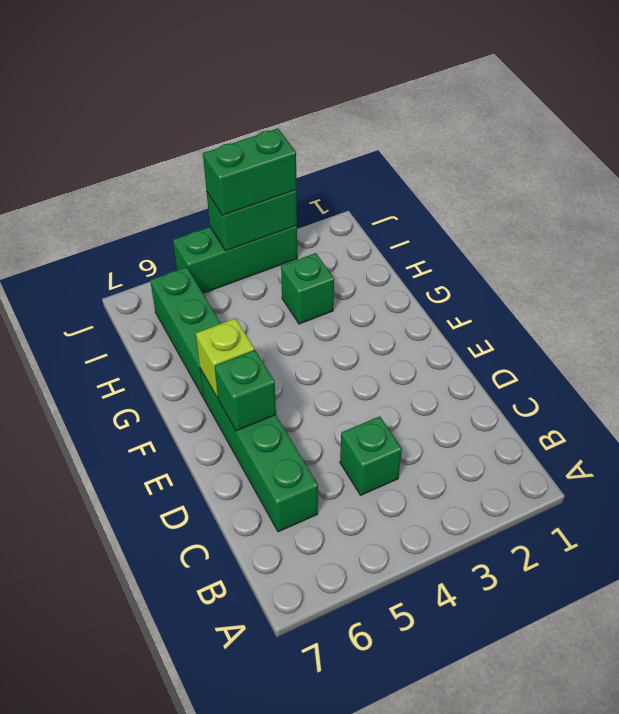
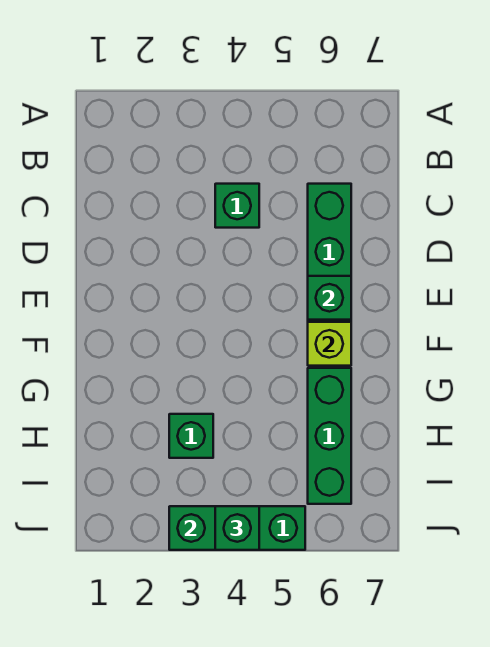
green brick J3:J4 level 3 -> green brick J4 level 3

